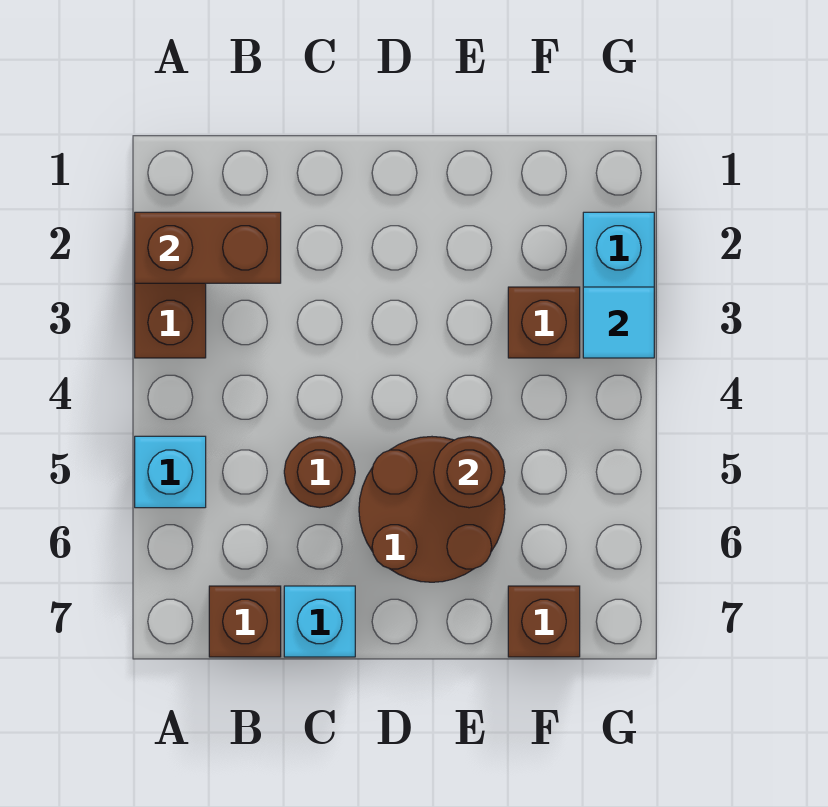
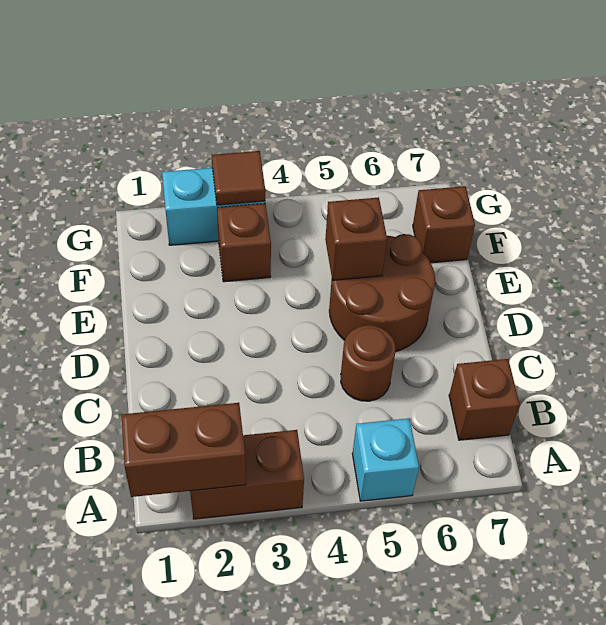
brown brick A2:B2 level 2 -> brown brick A1:A2 level 2
cyan brick C7 level 1 -> none
brown round brick E5 level 2 -> brown brick E5 level 2
cyan tile G3 level 2 -> brown tile G3 level 2

